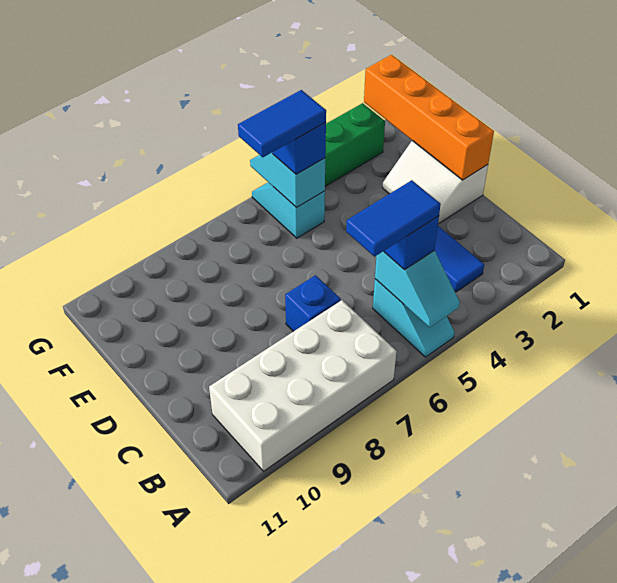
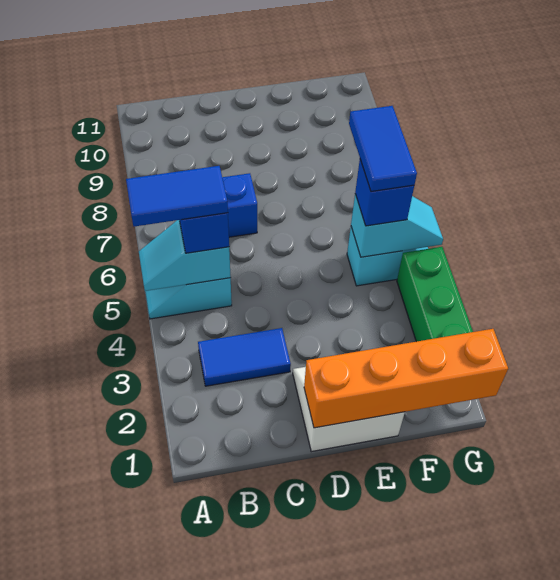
white brick A7:B10 level 1 -> none
blue tile B5:B6 level 4 -> blue tile A5:B5 level 4

